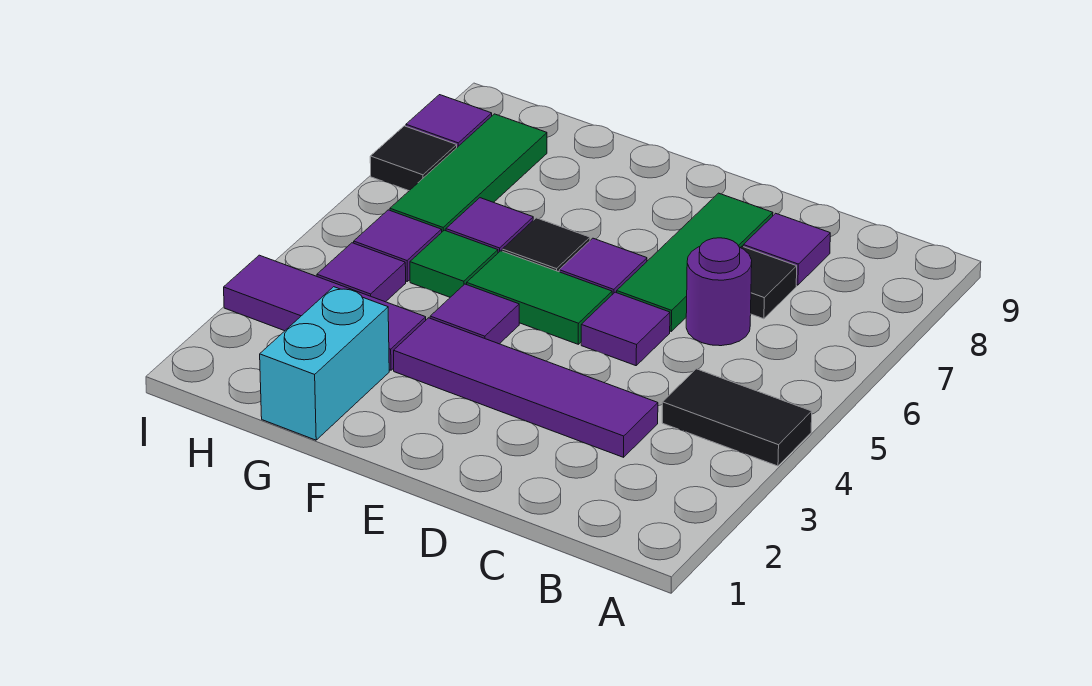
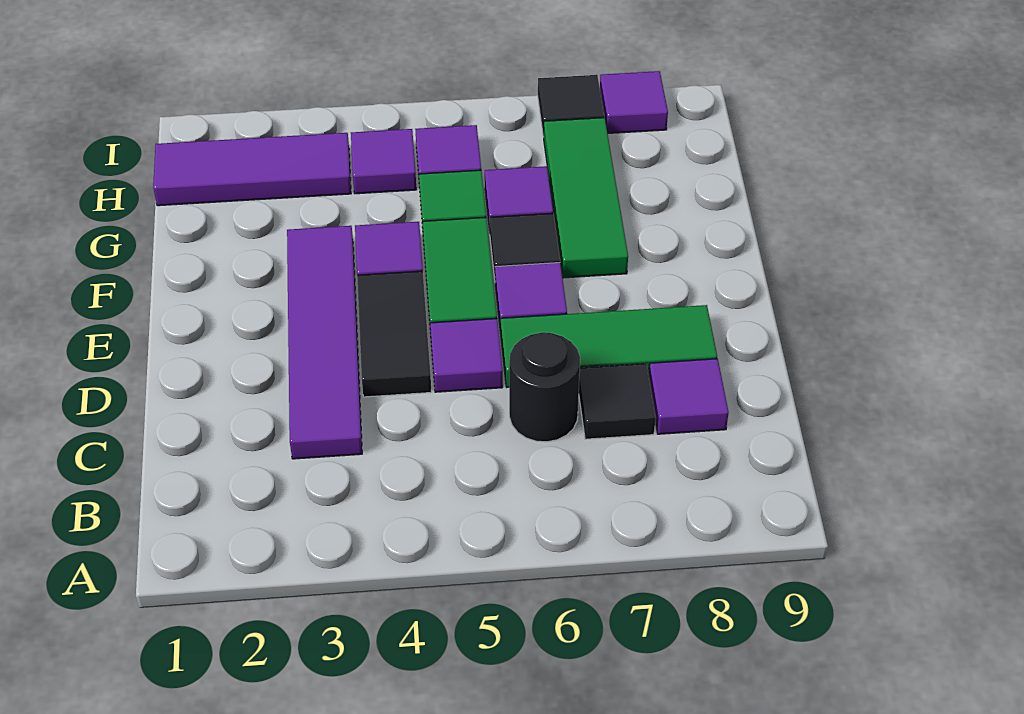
black tile A4:B4 level 1 -> black tile D4:E4 level 1
purple round brick C6 level 1 -> black round brick C6 level 1
cyan brick G1:G2 level 1 -> none
purple tile G3:I3 level 1 -> purple tile H1:H3 level 1
green tile H6:H8 level 1 -> green tile F7:H7 level 1

